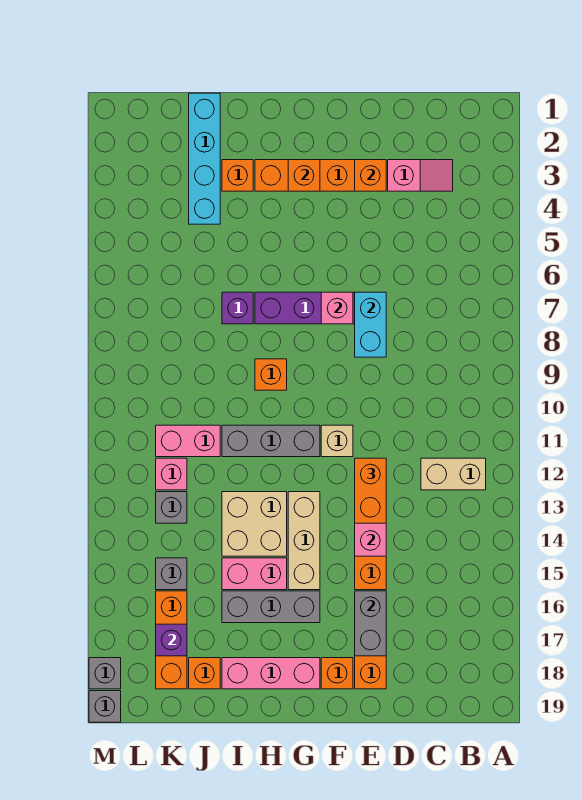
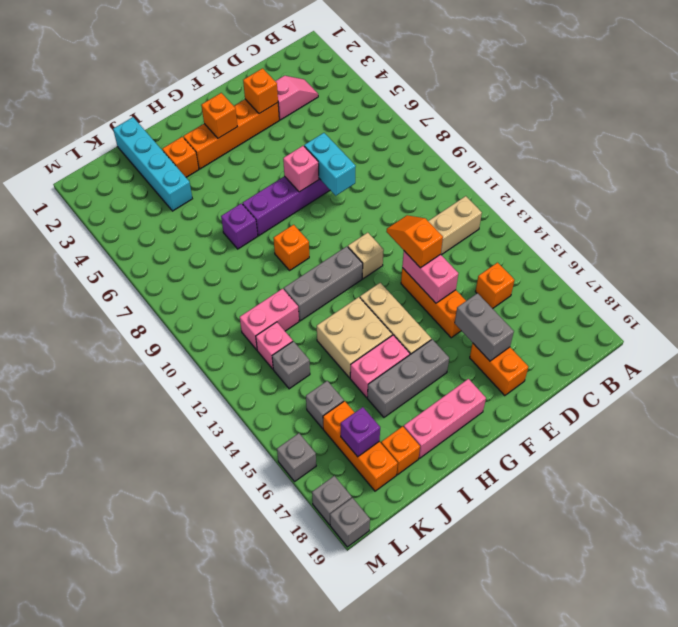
orange brick E12:E13 level 3 -> orange slope E12:E13 level 3 top 13
orange brick F18 level 1 -> orange brick C15 level 1
none -> grey brick M16 level 1

